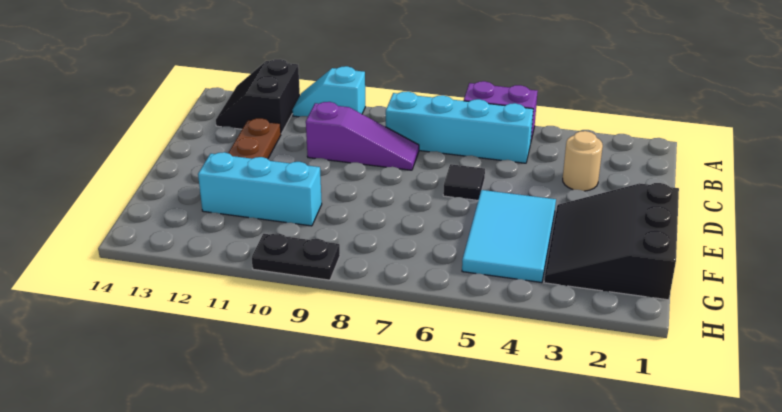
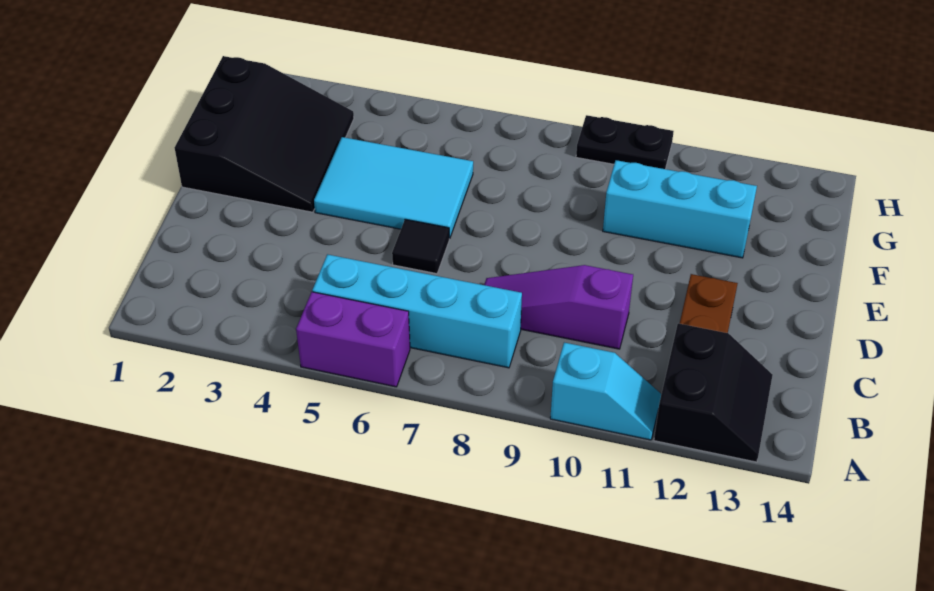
tan round brick C3 level 1 -> none
cyan tile E4:G5 level 1 -> cyan tile E4:F6 level 1

